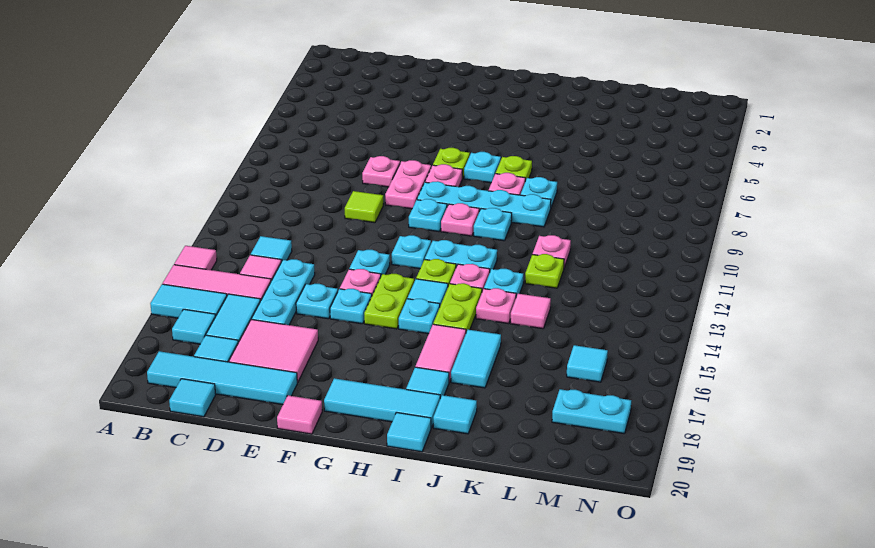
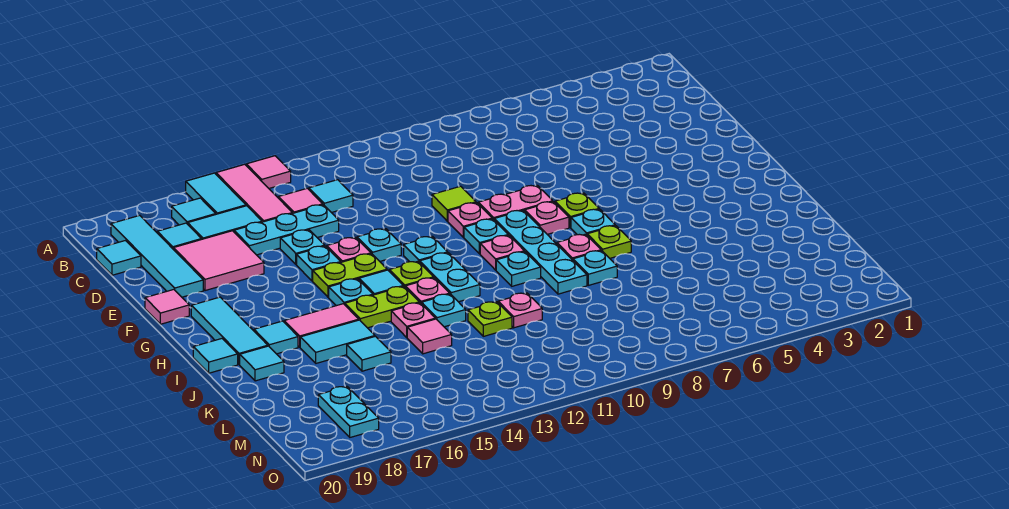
pink plate E8 level 1 -> pink plate F10 level 1
cyan tile M16 level 1 -> cyan tile K16 level 1

